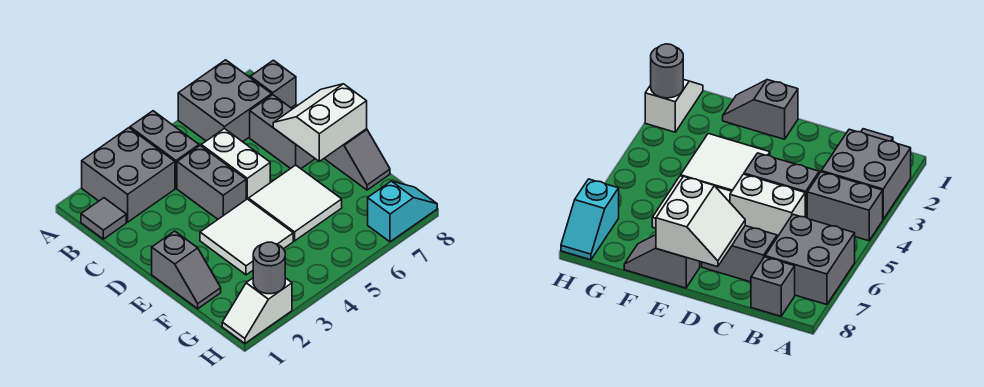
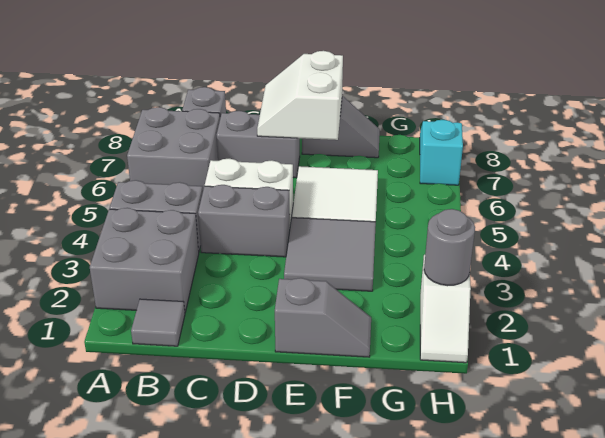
white tile E3:F4 level 1 -> grey tile E3:F4 level 1

